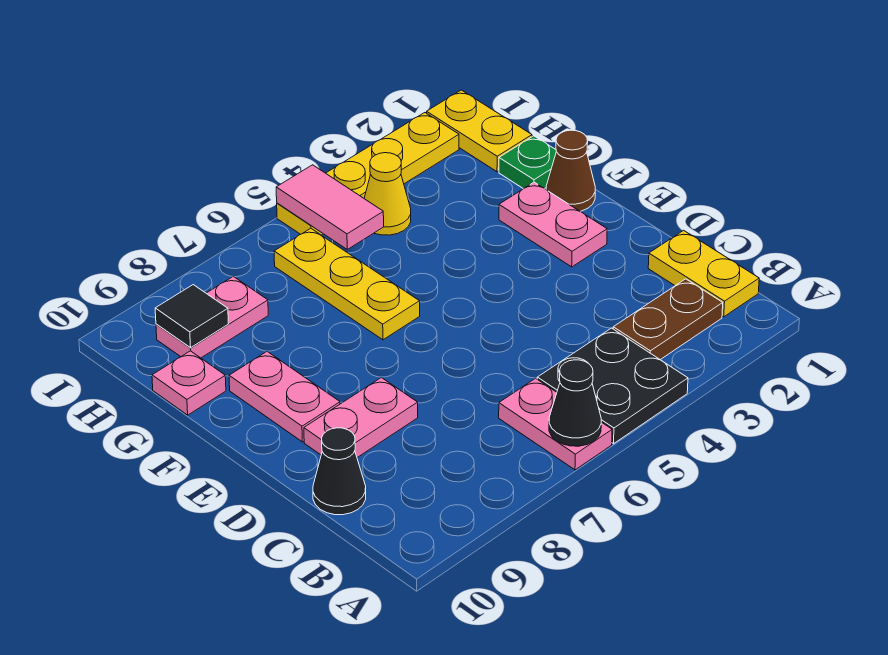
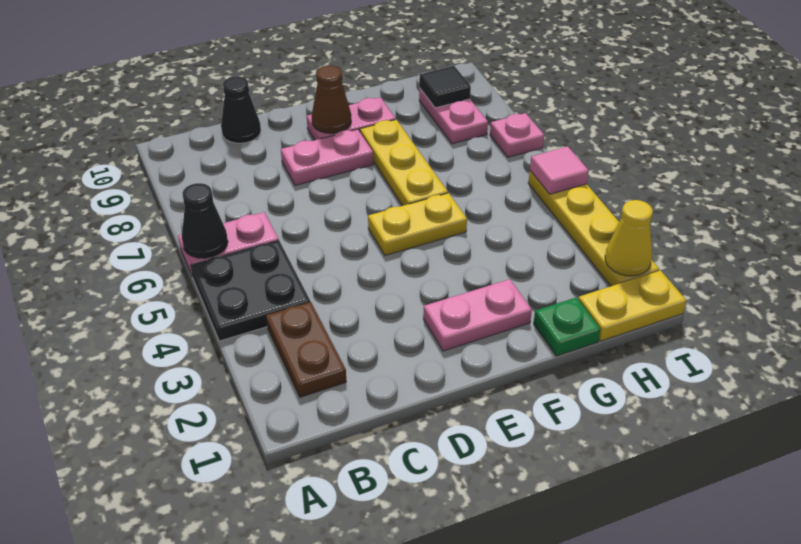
yellow plate B1:C1 level 1 -> yellow plate E5:F5 level 1
pink plate D8:D9 level 1 -> pink plate D8:E8 level 1
brown cone F1 level 1 -> brown cone E9 level 2
yellow plate F6:H6 level 1 -> yellow plate F6:F8 level 1
pink plate G10 level 1 -> pink plate I7 level 1
yellow cone H4 level 1 -> yellow cone I2 level 2
pink tile H5:I5 level 2 -> pink tile I5 level 2

